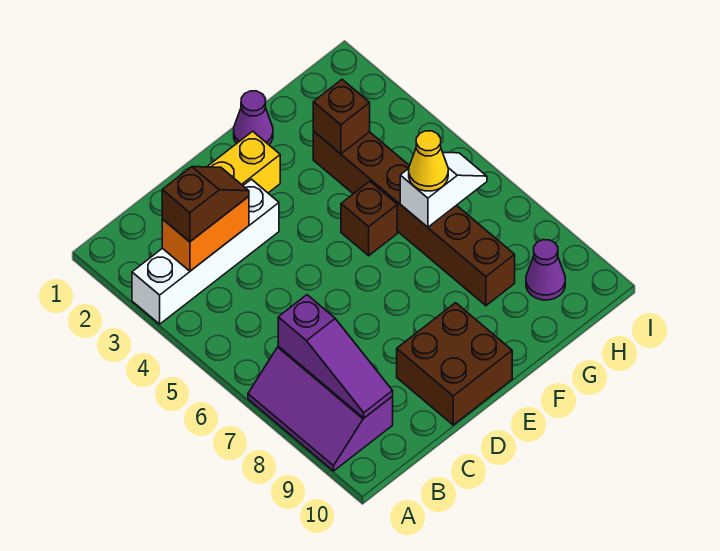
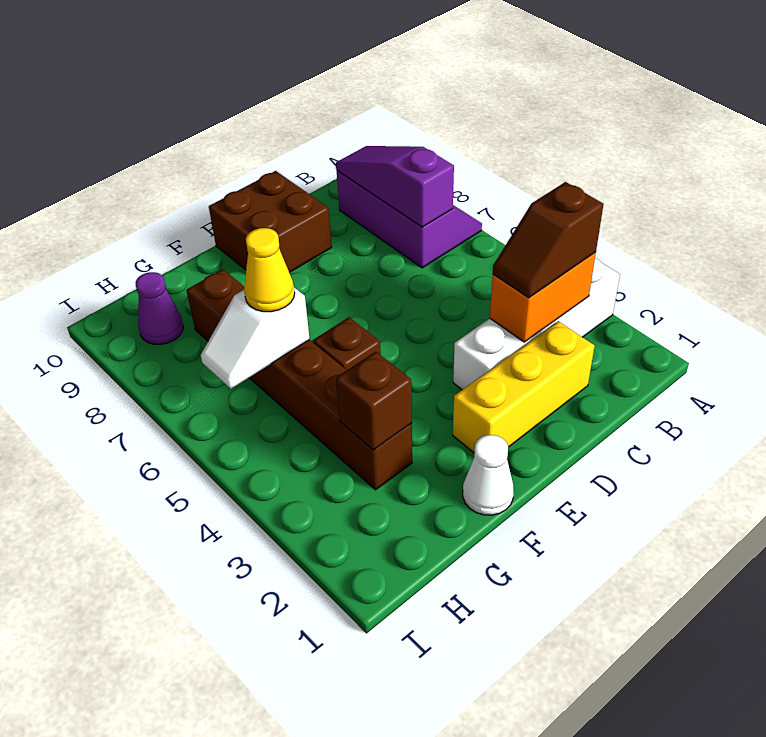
purple cone F1 level 1 -> white cone F1 level 1

